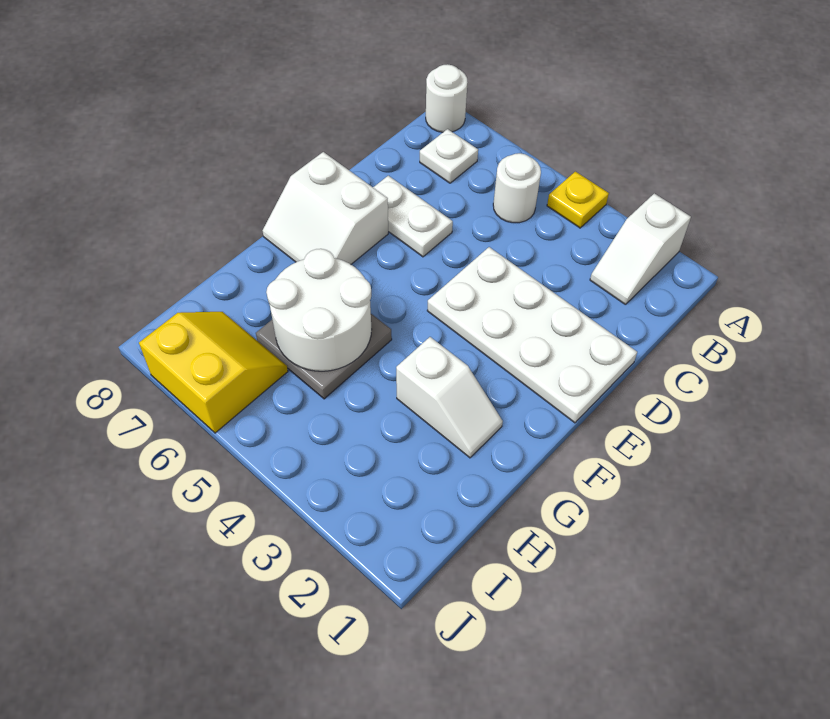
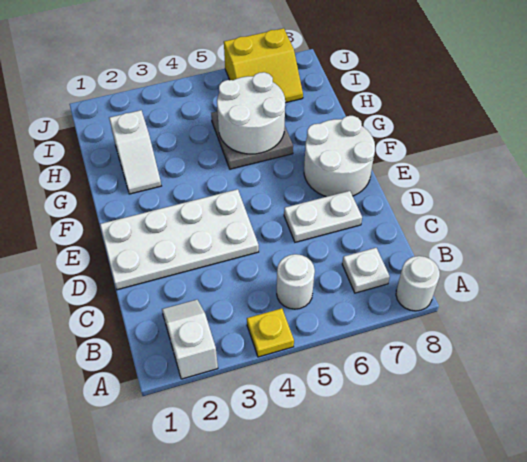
white slope E7:F8 level 1 top E -> white round brick E7:F8 level 1
white slope G2:G3 level 1 top 3 -> white slope G2:H2 level 1 top H

